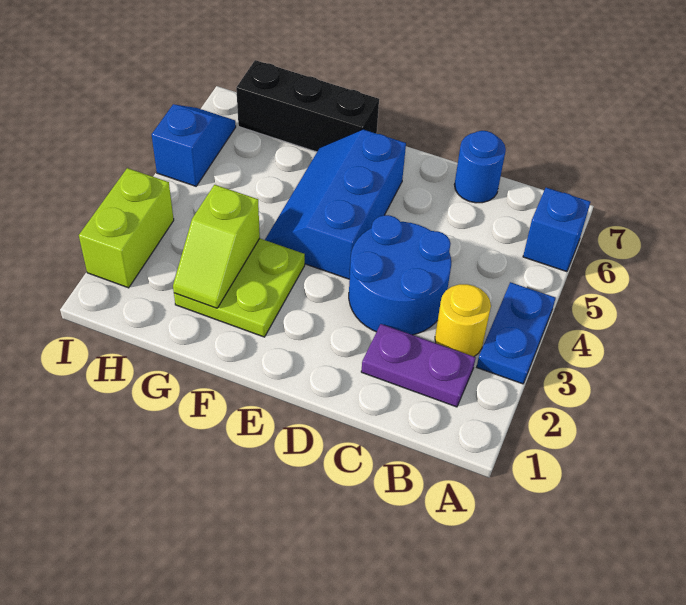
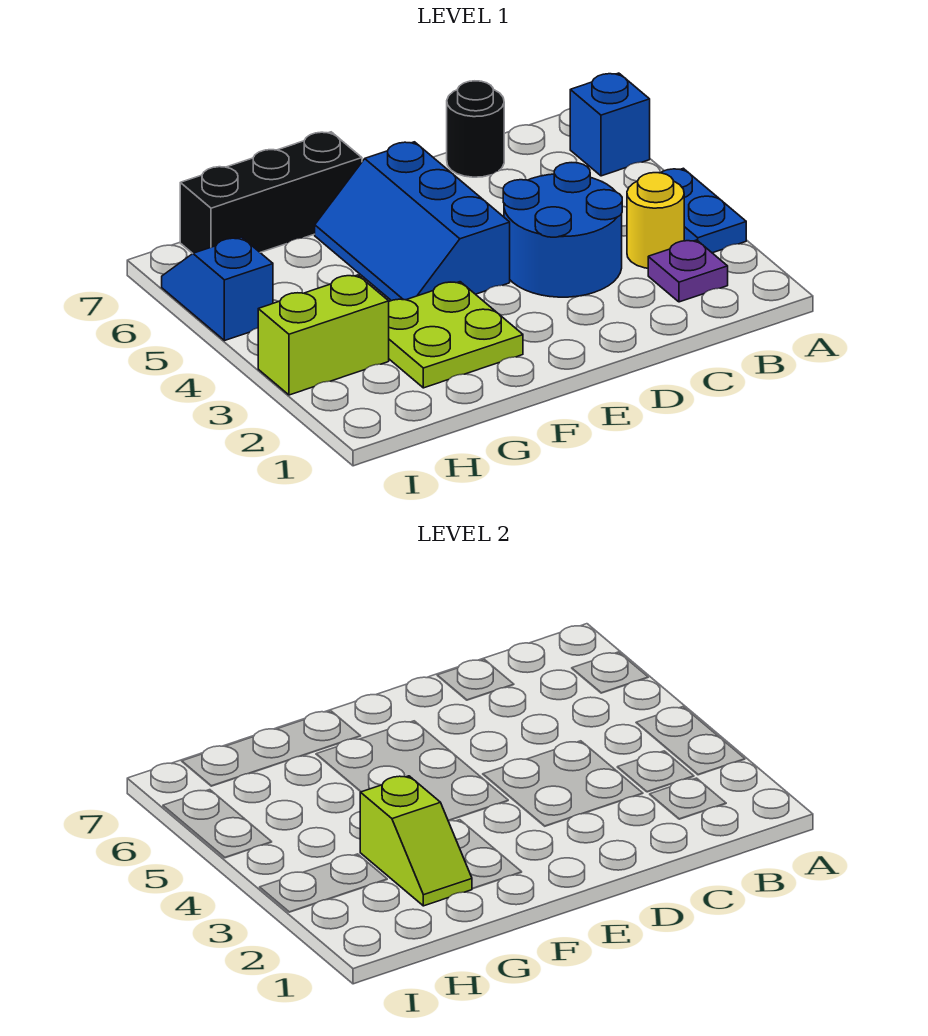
purple plate B2:C2 level 1 -> purple plate B2 level 1
blue round brick C7 level 1 -> black round brick C7 level 1
lime brick I2:I3 level 1 -> lime brick H3:I3 level 1

